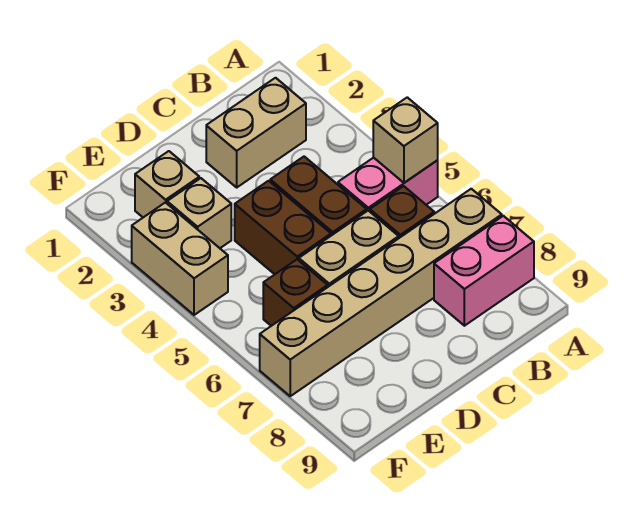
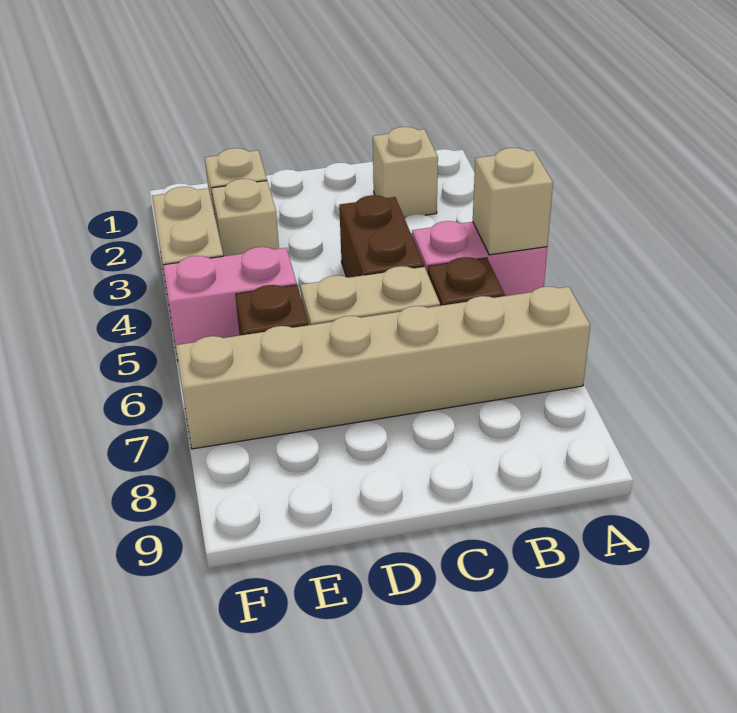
pink brick A8:B8 level 1 -> pink brick E5:F5 level 1
tan brick B2:C2 level 1 -> tan brick B2 level 1
brown brick D4:D5 level 1 -> none

